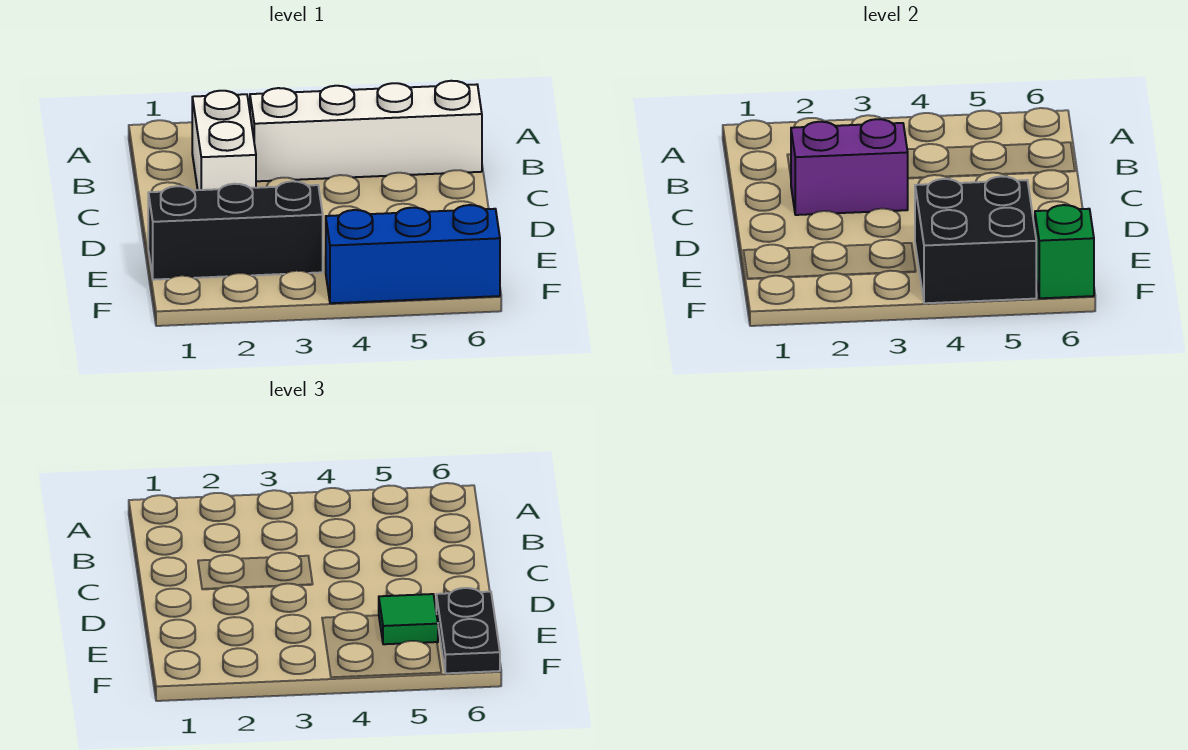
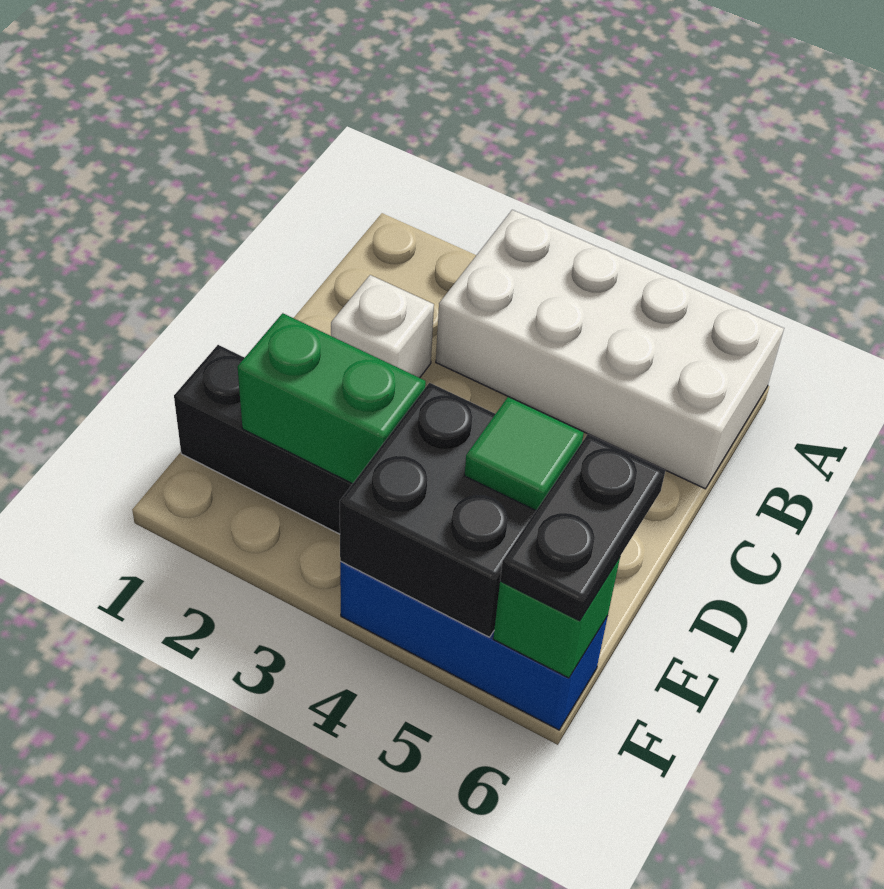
white brick B2:C2 level 1 -> white brick C2 level 1
white brick B3:B6 level 1 -> white brick A3:B6 level 1
purple brick C2:C3 level 2 -> none
none -> green brick E2:E3 level 2

